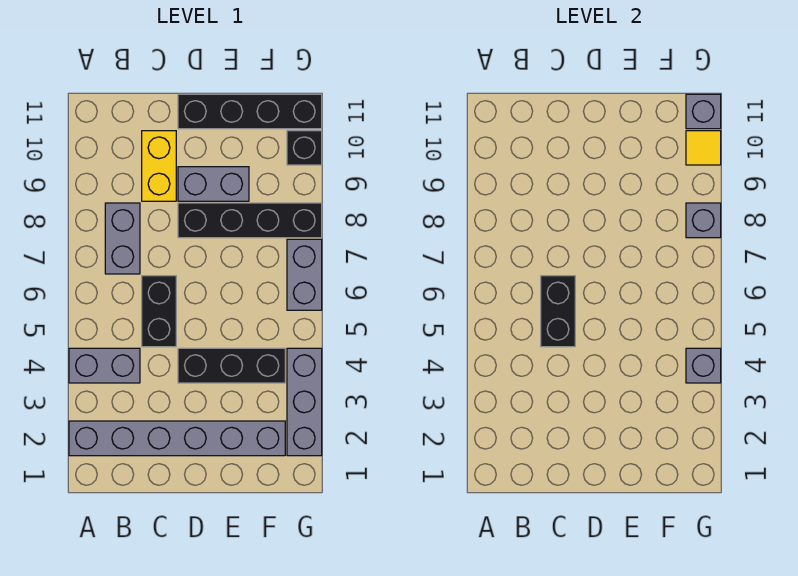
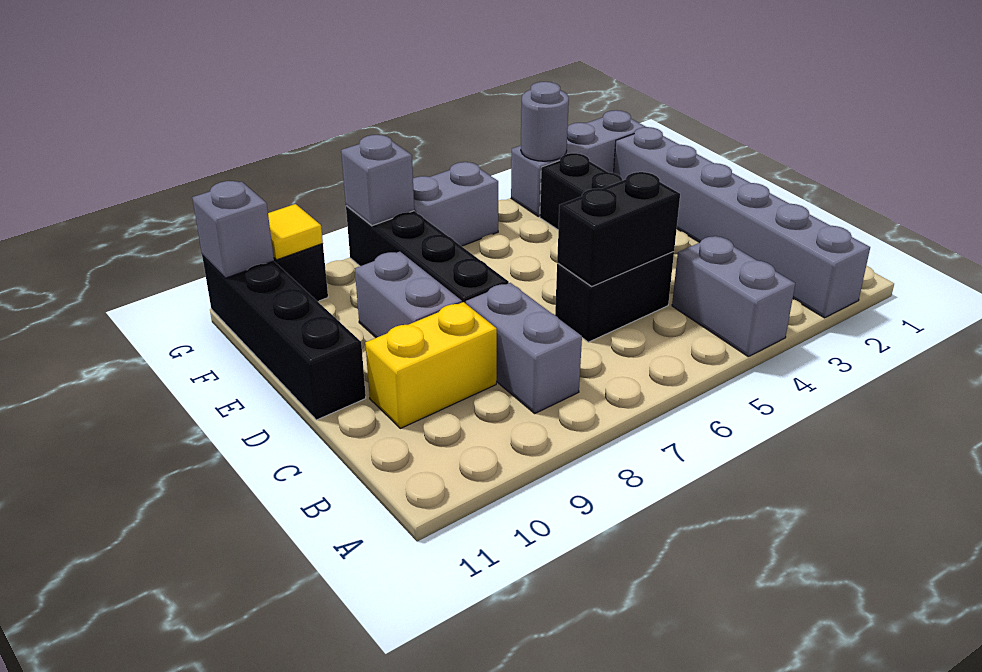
grey brick B7:B8 level 1 -> grey brick B8:C8 level 1
grey brick G4 level 2 -> grey round brick G4 level 2

